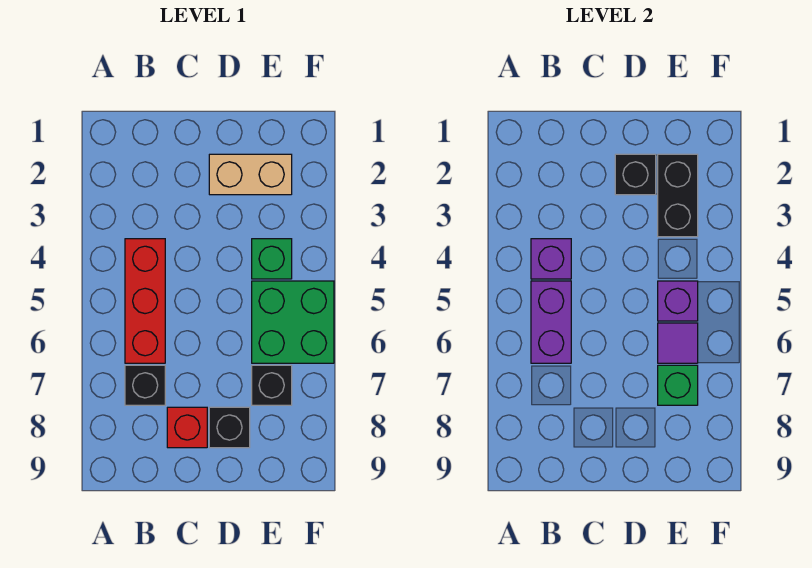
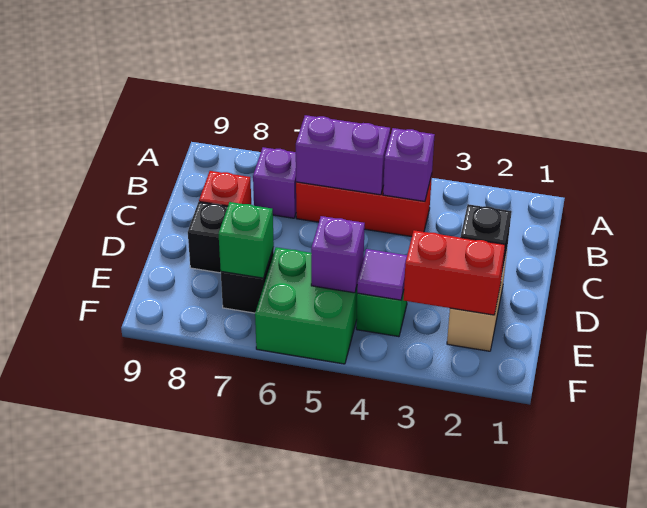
black brick B7 level 1 -> purple brick B7 level 1
black brick E2:E3 level 2 -> red brick E2:E3 level 2
purple tile E6 level 2 -> purple tile E4 level 2

